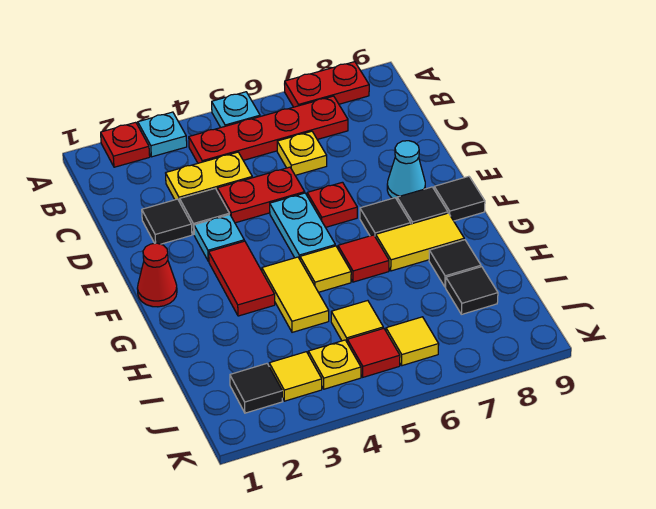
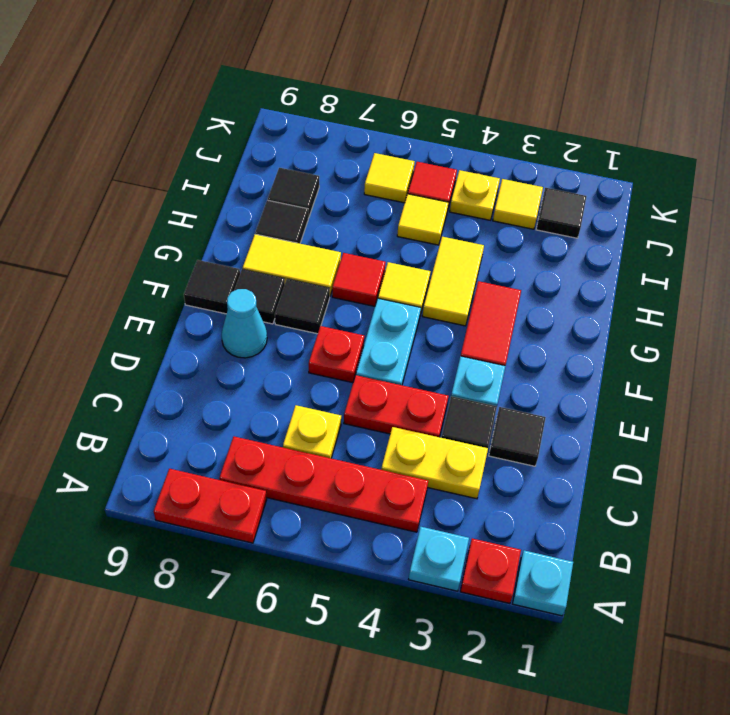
cyan plate A5 level 1 -> cyan plate A1 level 1
red cone F1 level 1 -> none

